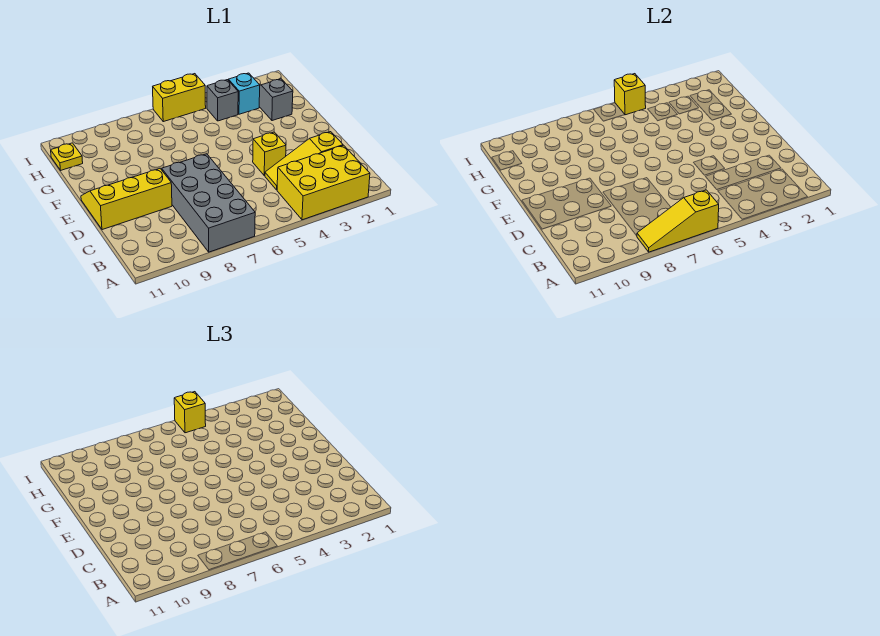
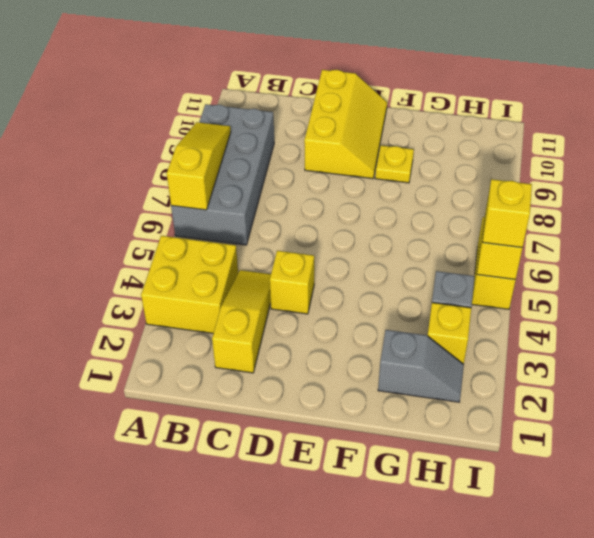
yellow brick A2:B4 level 1 -> yellow brick A3:B4 level 1
grey brick A7:D8 level 1 -> grey brick A6:B9 level 1
cyan brick H3 level 1 -> yellow brick H3 level 1
yellow plate H11 level 1 -> yellow plate F9 level 1

